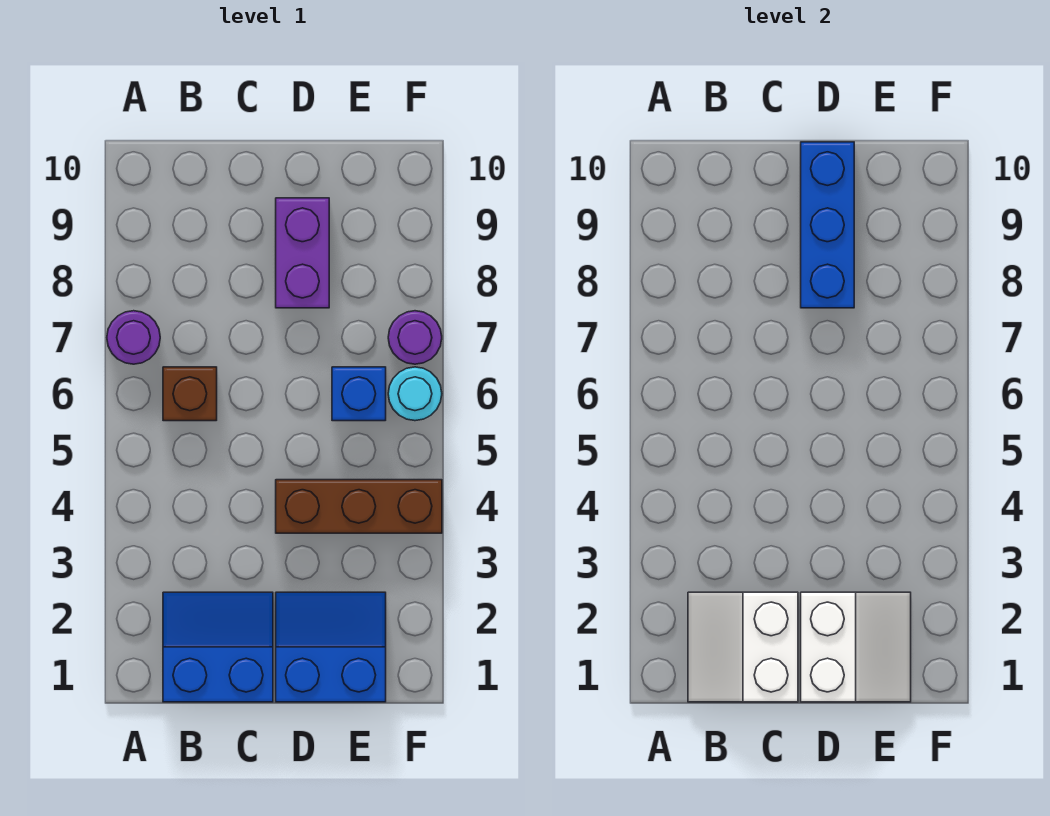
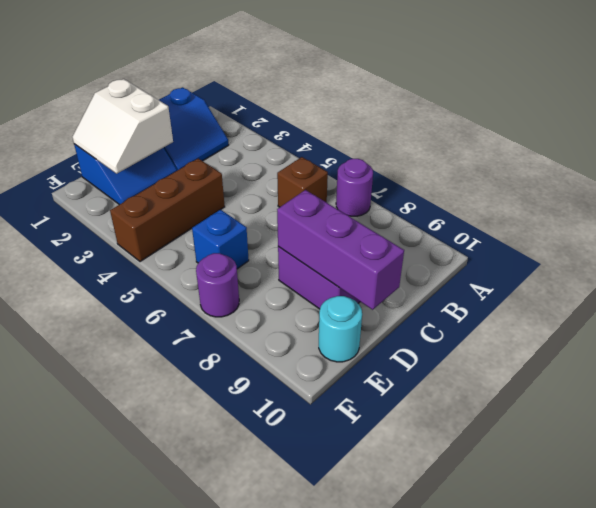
white slope B1:C2 level 2 top C -> none
blue brick D8:D10 level 2 -> purple brick D8:D10 level 2
cyan round brick F6 level 1 -> cyan round brick E10 level 1

